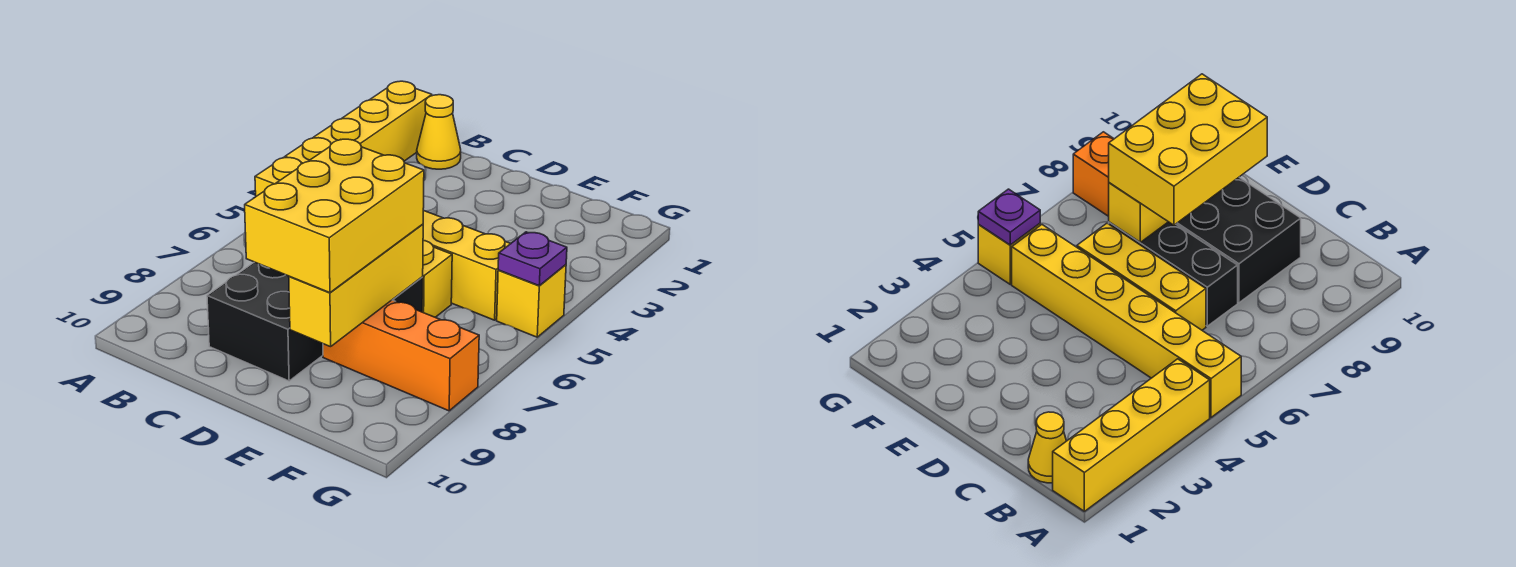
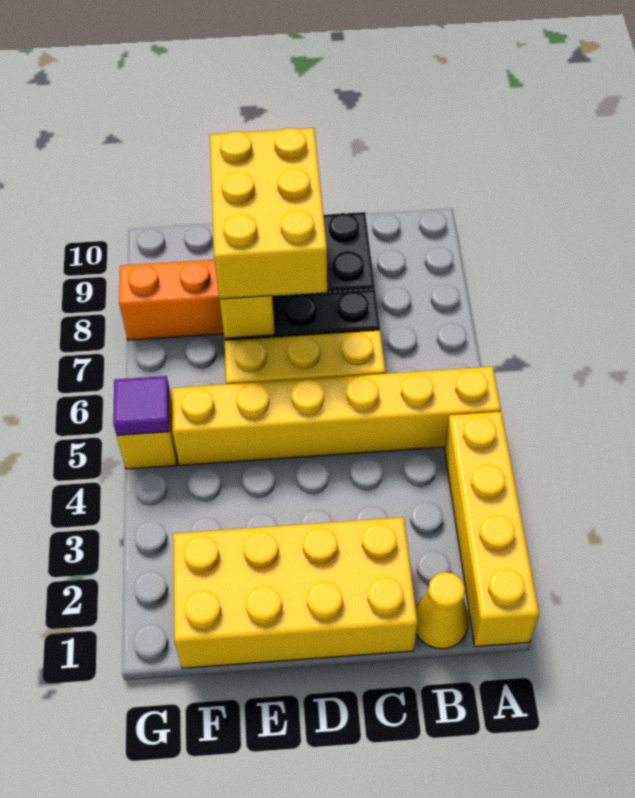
none -> yellow brick C1:F2 level 1
purple plate G5 level 2 -> purple tile G5 level 2

